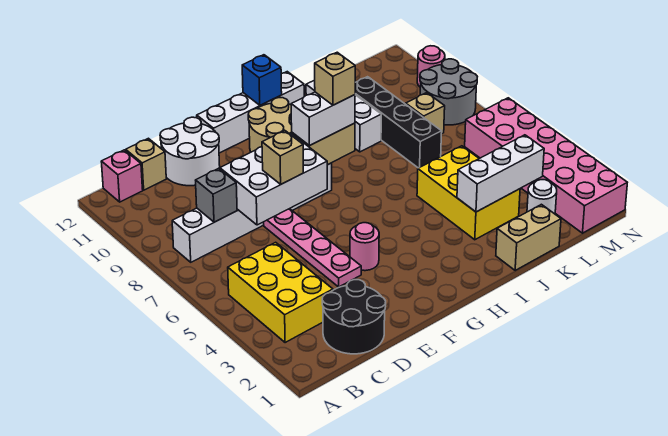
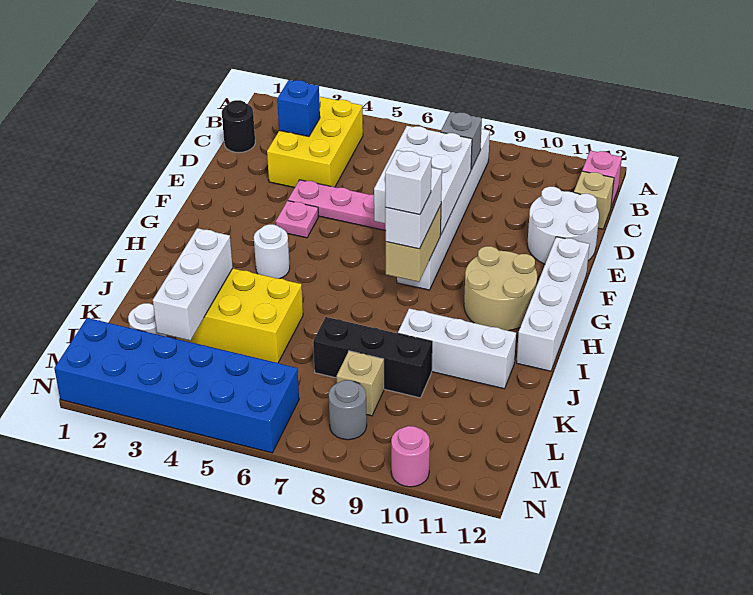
yellow brick B3:C5 level 1 -> yellow brick B3:D4 level 1
black round brick C1:D2 level 1 -> black round brick C1 level 1
tan brick E7 level 3 -> none
pink round brick F4 level 1 -> pink plate F4 level 1
none -> white round brick H4 level 1
tan brick H8 level 4 -> white brick H8 level 4
blue brick H12 level 2 -> blue brick C3 level 2
tan brick J1:K1 level 1 -> none
black brick K7:K10 level 1 -> black brick K7:K9 level 1
pink brick M1:N6 level 1 -> blue brick M1:N6 level 1
grey round brick M8:N9 level 1 -> grey round brick M8 level 1

